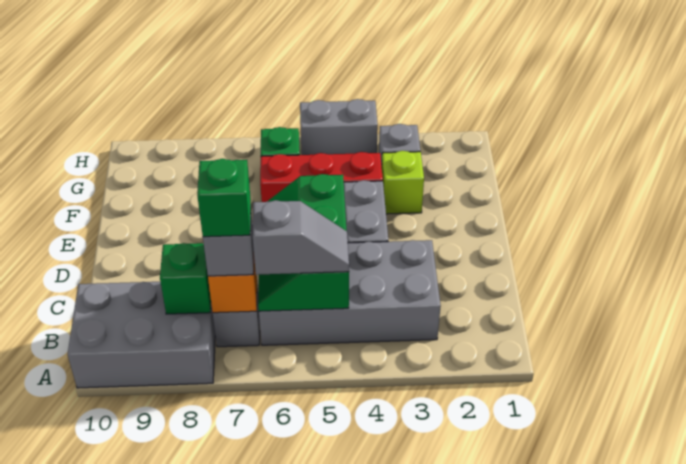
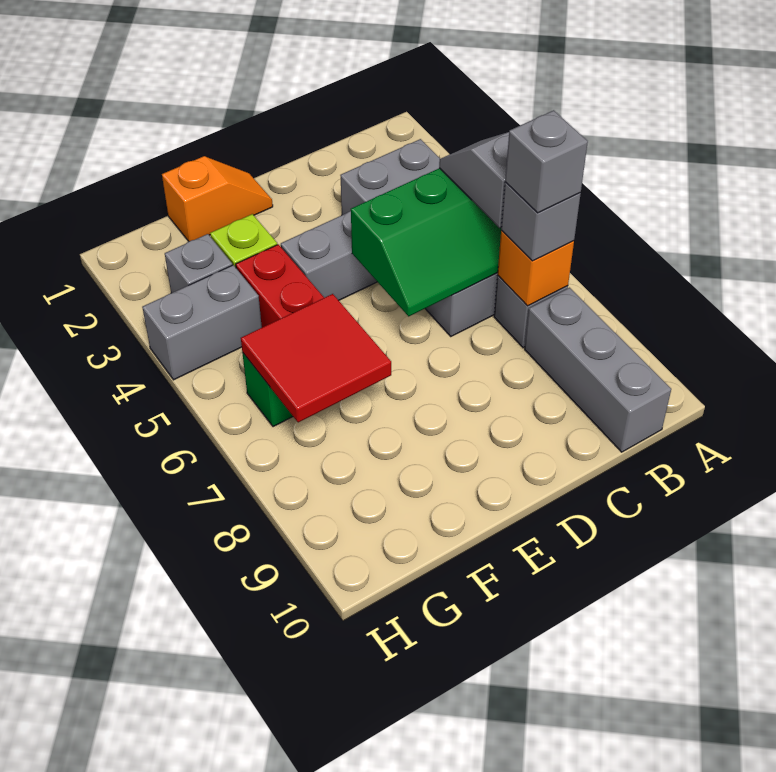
grey brick A8:B10 level 1 -> grey brick B8:B10 level 1
green brick B7 level 4 -> grey brick B7 level 4
green brick B8 level 2 -> none
none -> orange slope E1:F1 level 1 top F
none -> red tile F6:G7 level 2
grey brick H4:H5 level 1 -> grey brick G4:H4 level 1

